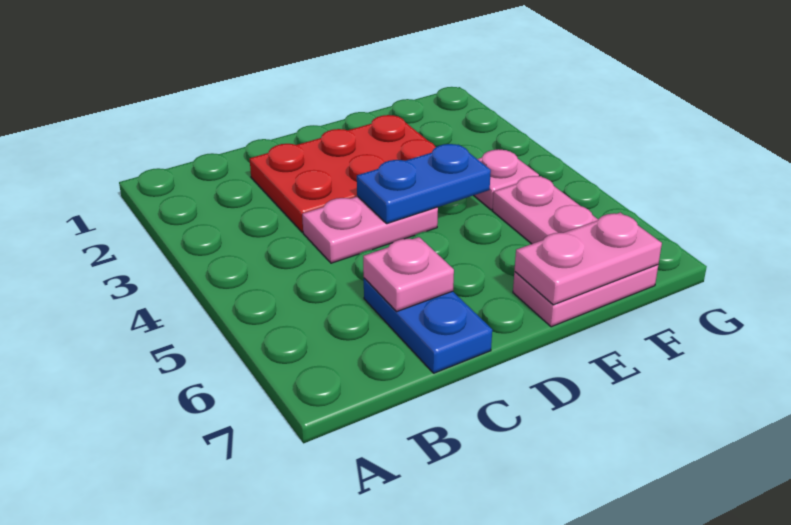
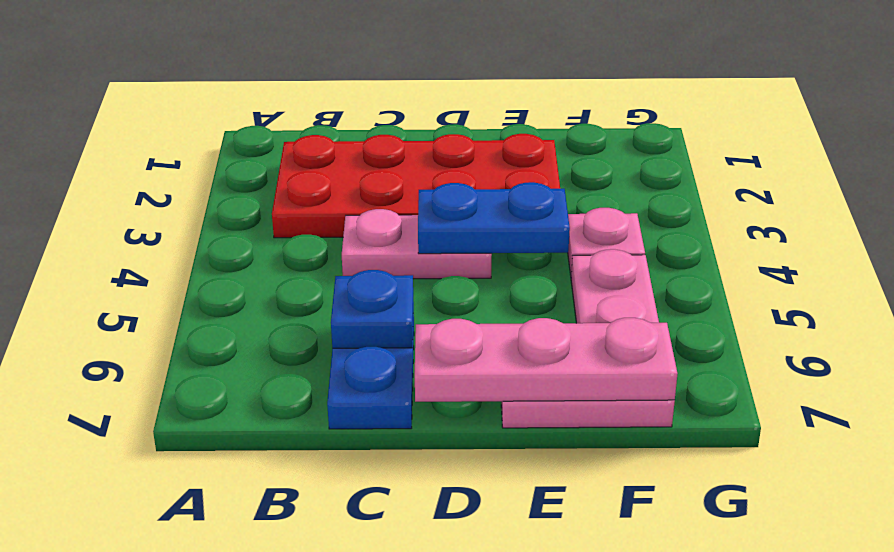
red plate C2:E3 level 1 -> red plate B2:E3 level 1
pink plate C6 level 2 -> blue plate C6 level 2
pink plate E7:F7 level 2 -> pink plate D7:F7 level 2

